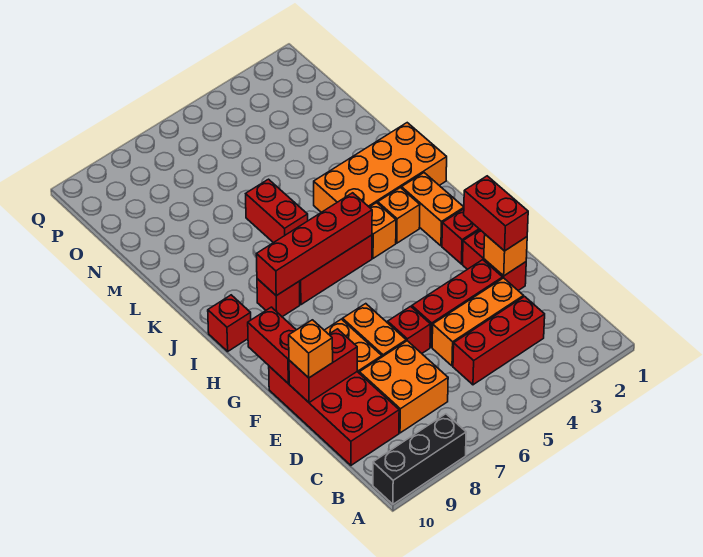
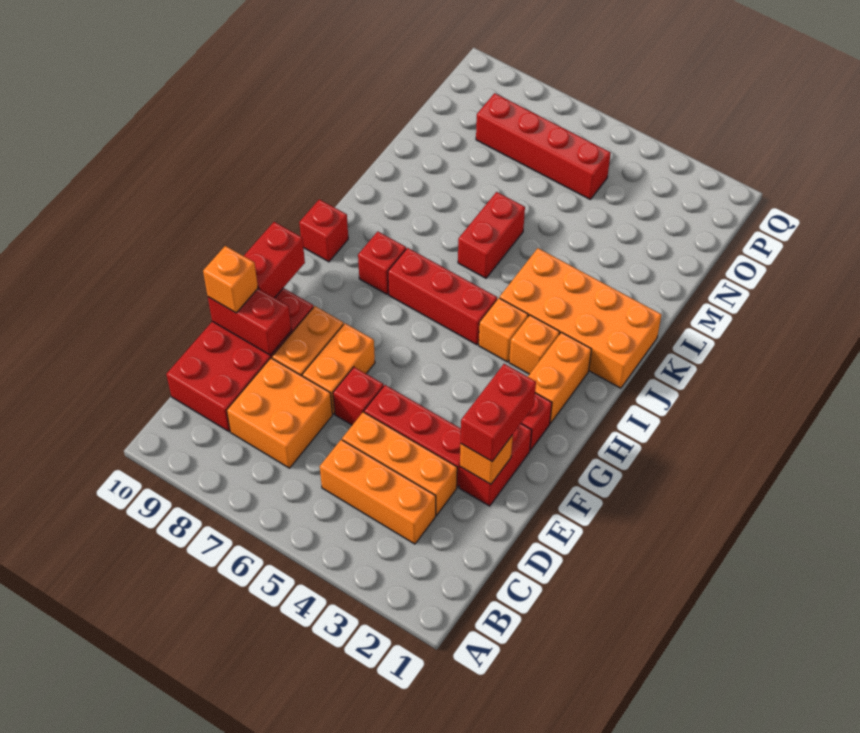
black brick A8:A10 level 1 -> none
red brick C3:C5 level 1 -> orange brick C3:C5 level 1
red brick I5:I8 level 2 -> red brick O5:O8 level 1

